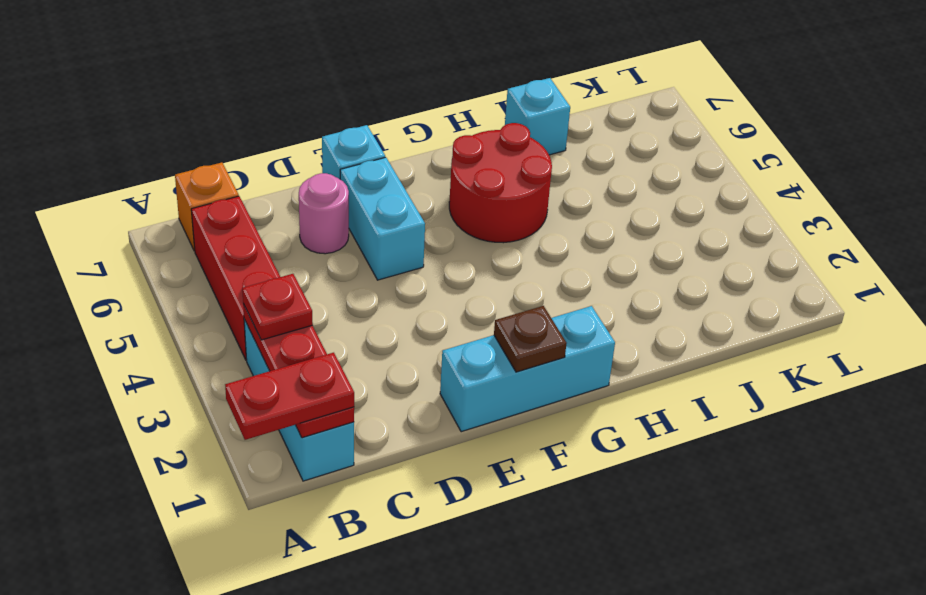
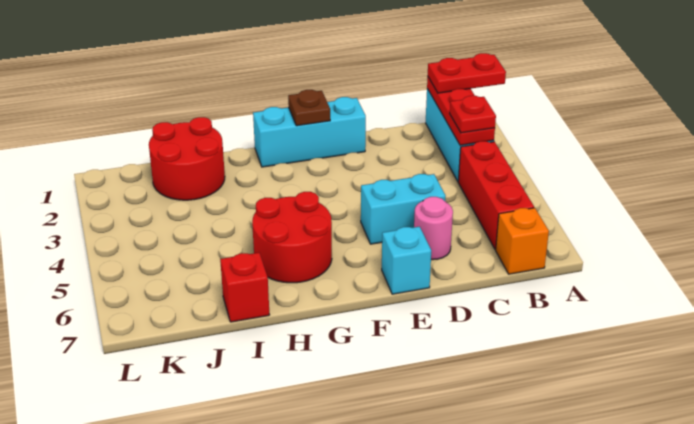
cyan brick E5:E6 level 1 -> cyan brick D5:E5 level 1
none -> red round brick I1:J2 level 1
cyan brick I7 level 1 -> red brick I7 level 1

